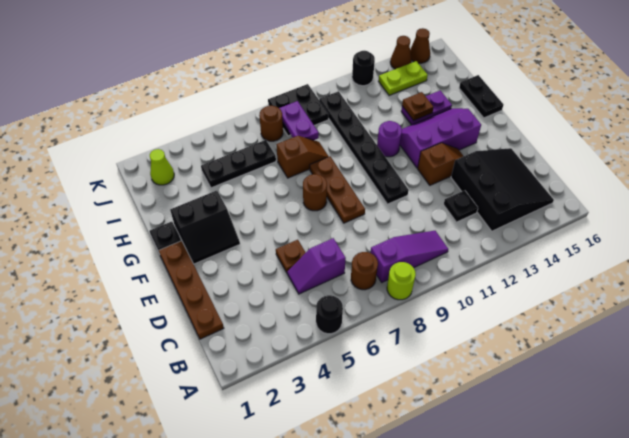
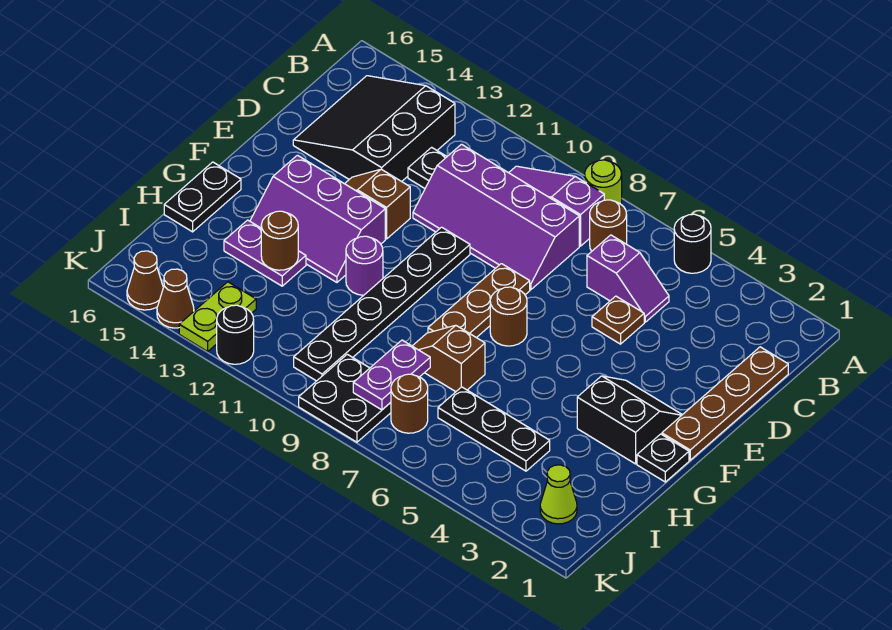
none -> purple slope C8:D11 level 1 top C
brown plate H13 level 2 -> brown round brick H13 level 2
lime plate J13:J14 level 1 -> lime plate J13:K13 level 1

